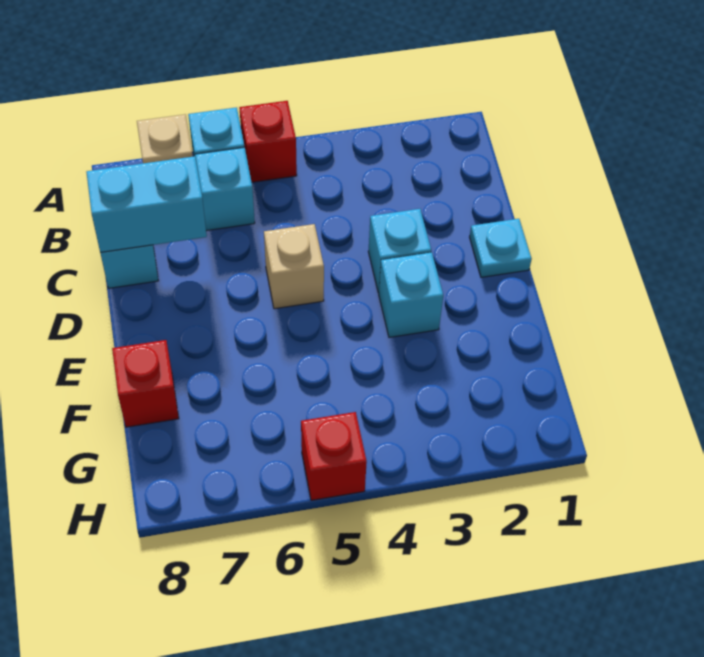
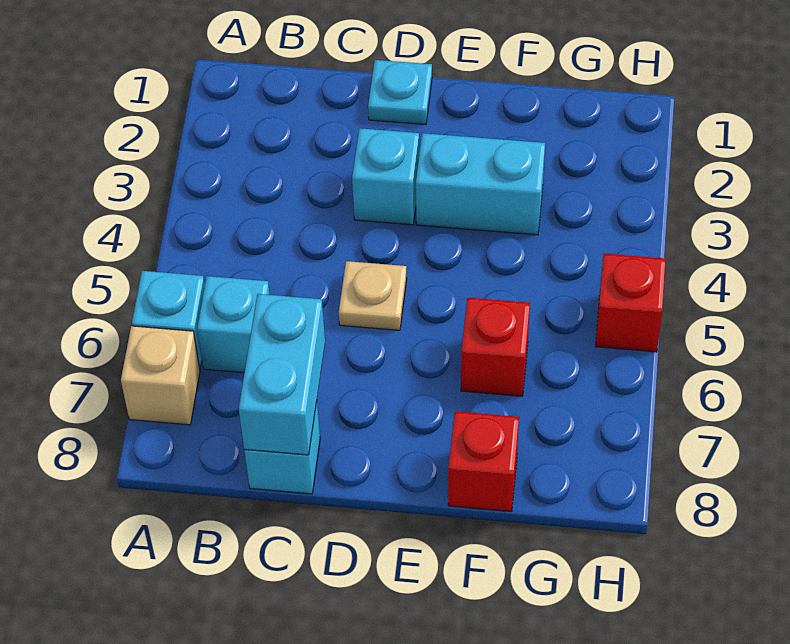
red brick A5 level 1 -> red brick F6 level 1
tan brick D5 level 1 -> tan plate D5 level 1
cyan brick E3 level 1 -> cyan brick E3:F3 level 1

